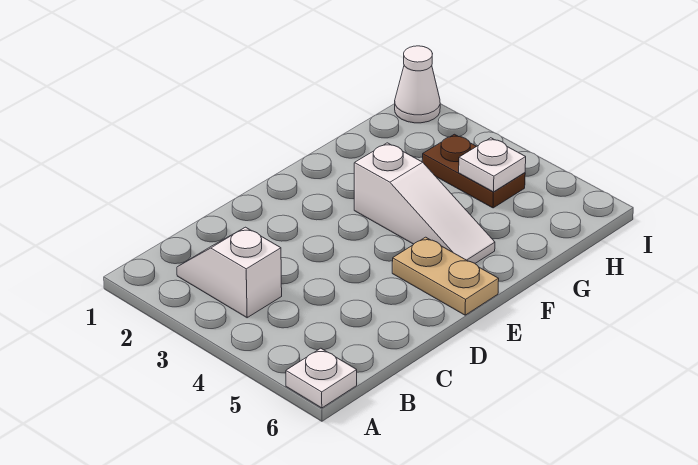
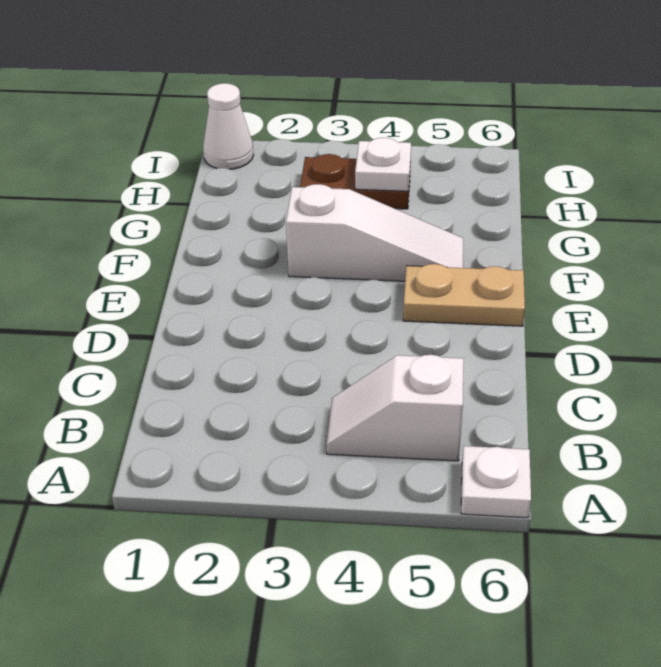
white slope B2:B3 level 1 top 3 -> white slope B4:B5 level 1 top 5

